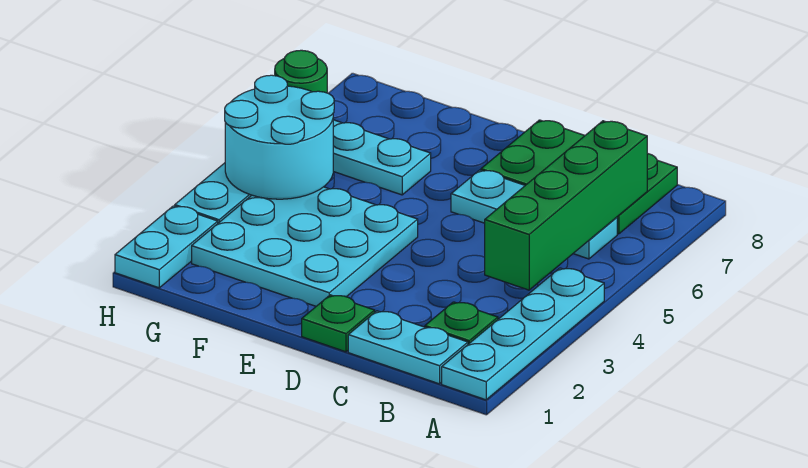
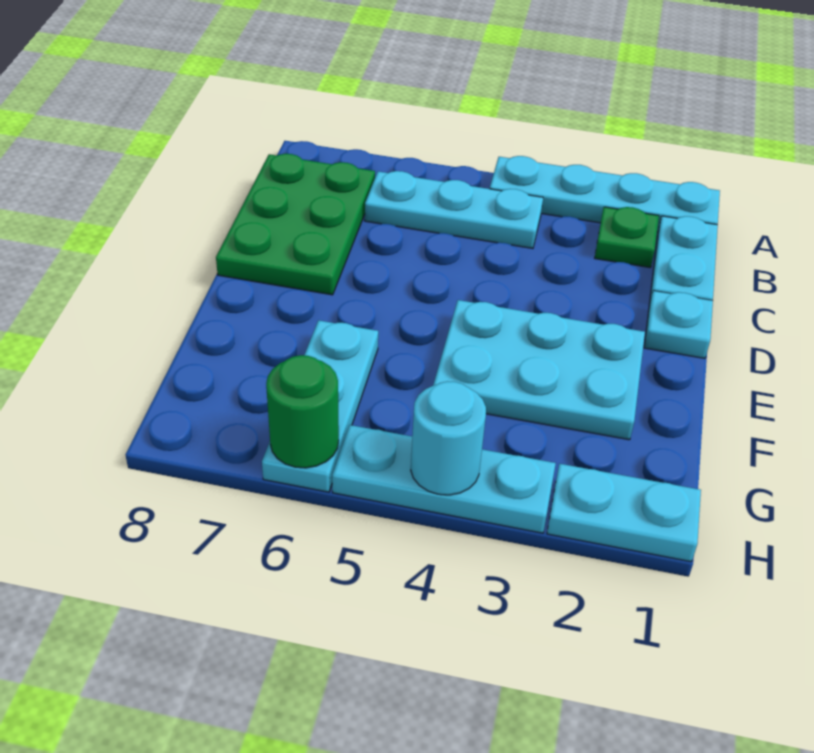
green brick B4:B7 level 2 -> none
cyan plate B6:D6 level 1 -> cyan plate B4:B6 level 1
green plate D1 level 1 -> cyan plate D1 level 1
cyan plate E2:G4 level 1 -> cyan plate E2:F4 level 1
cyan round brick G4:H5 level 2 -> cyan round brick H4 level 2

